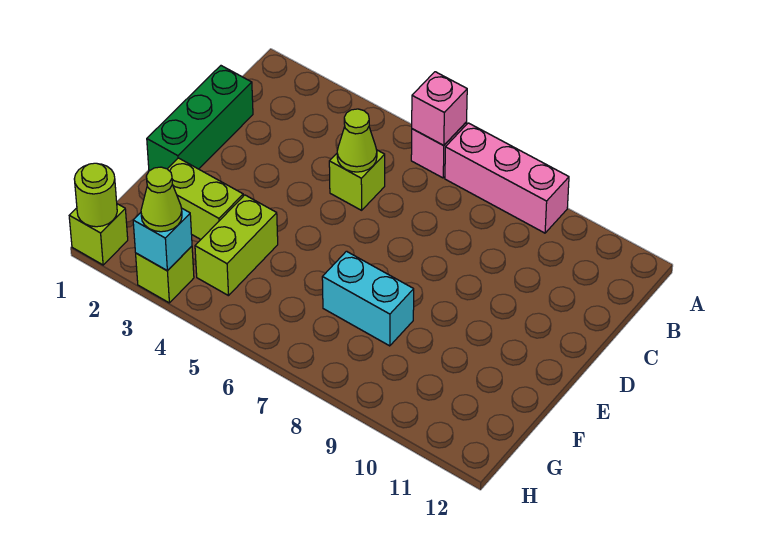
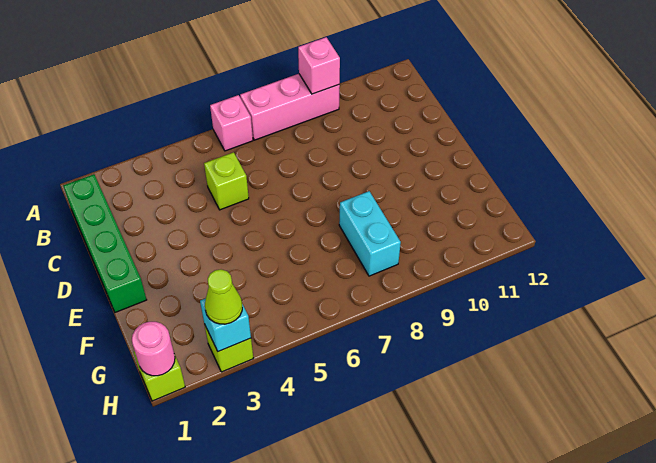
pink brick A6 level 2 -> pink brick A9 level 2
green brick C1:E1 level 1 -> green brick B1:E1 level 1
lime cone C5 level 2 -> none
lime brick F2:F3 level 1 -> none
lime brick F4:G4 level 1 -> none
cyan brick F7:F8 level 1 -> cyan brick F8:G8 level 1
lime round brick H1 level 2 -> pink round brick H1 level 2

